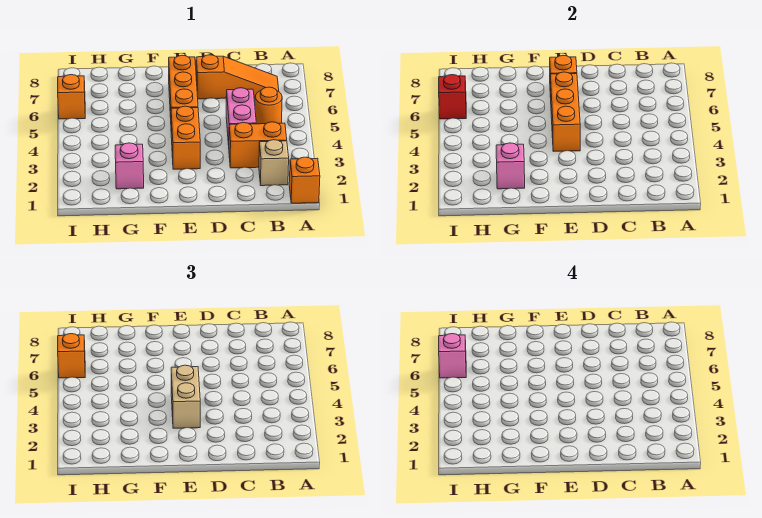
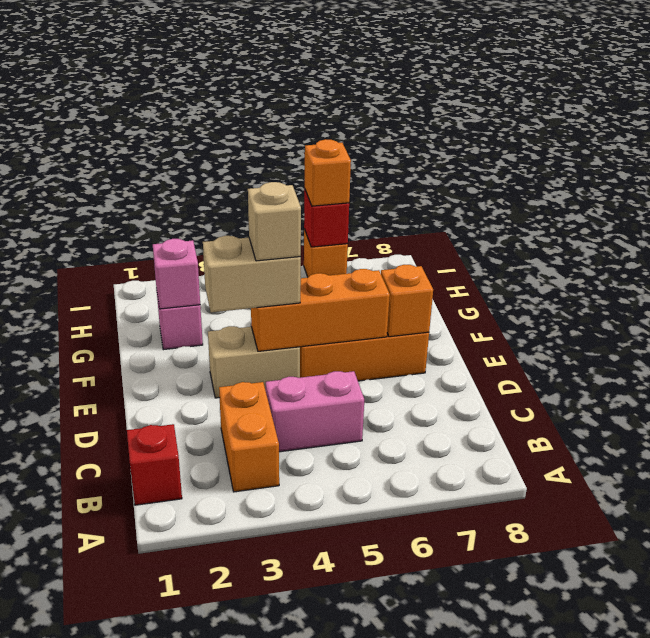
orange brick A1 level 1 -> none
none -> red brick B1 level 1
tan brick B2 level 1 -> tan brick E4 level 4
orange round brick B5 level 1 -> none
orange slope B7:D7 level 1 top D -> none
orange brick E3:E4 level 1 -> tan brick E3:E4 level 1
pink brick I6 level 4 -> none

